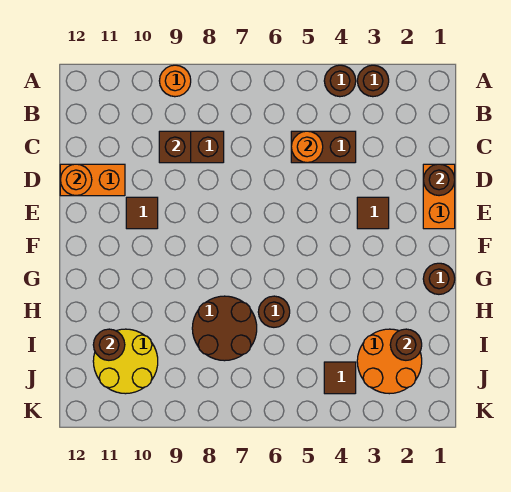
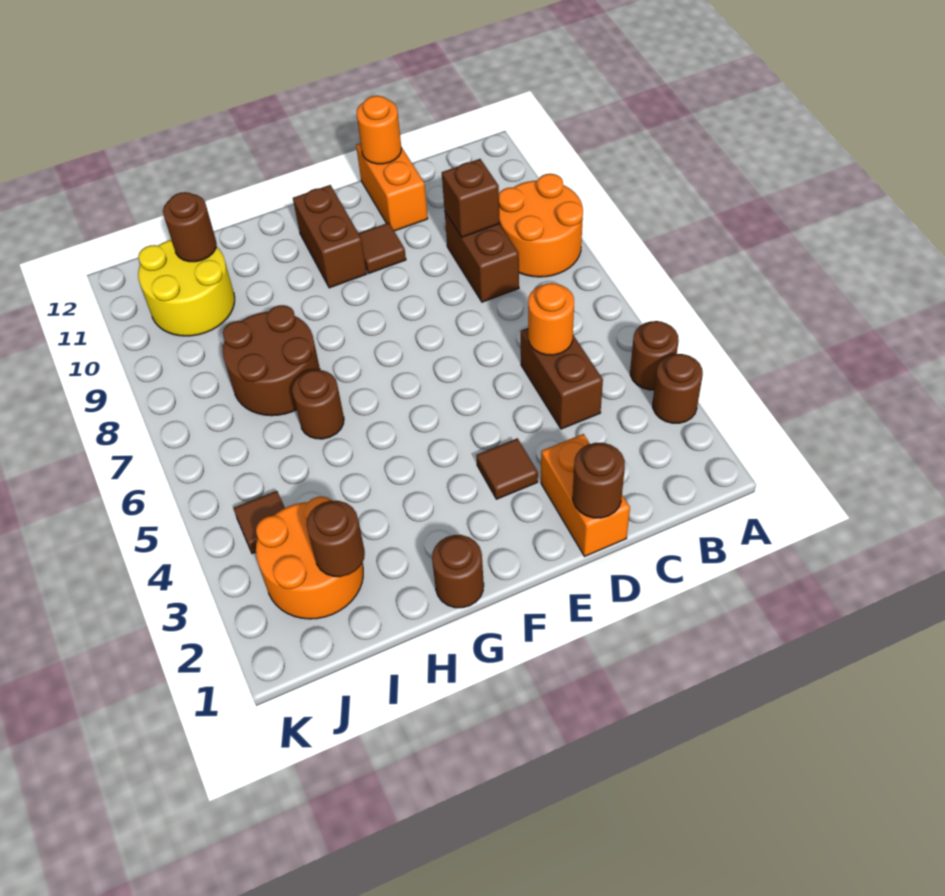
orange round brick A9 level 1 -> orange round brick A8:B9 level 1
orange brick D1:E1 level 1 -> orange brick D1:D2 level 1
none -> brown brick F10:F11 level 1

